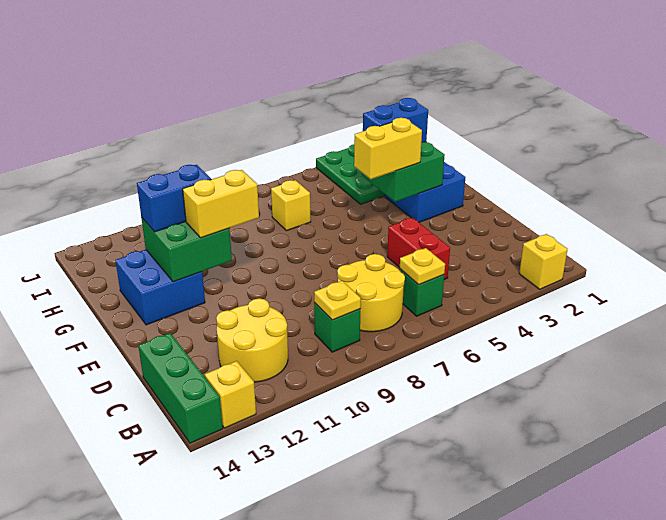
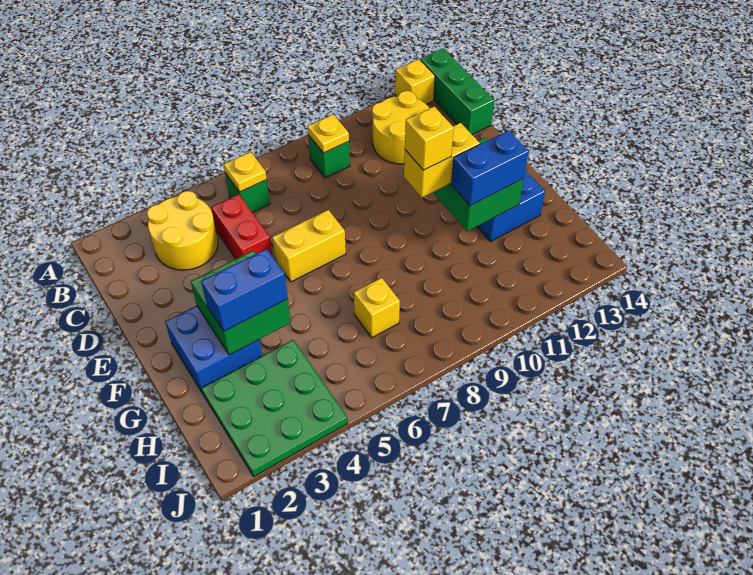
yellow brick A2 level 1 -> yellow brick F10 level 4
yellow round brick B7:C8 level 1 -> yellow round brick B3:C4 level 1
yellow brick F4:F5 level 3 -> yellow brick E6:E7 level 1

